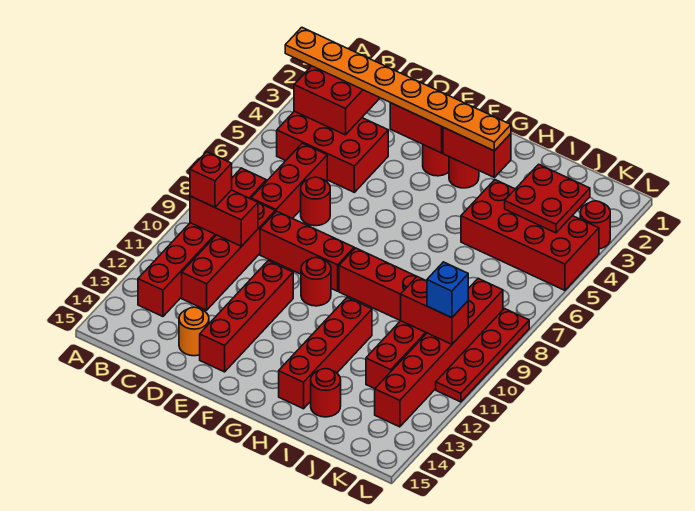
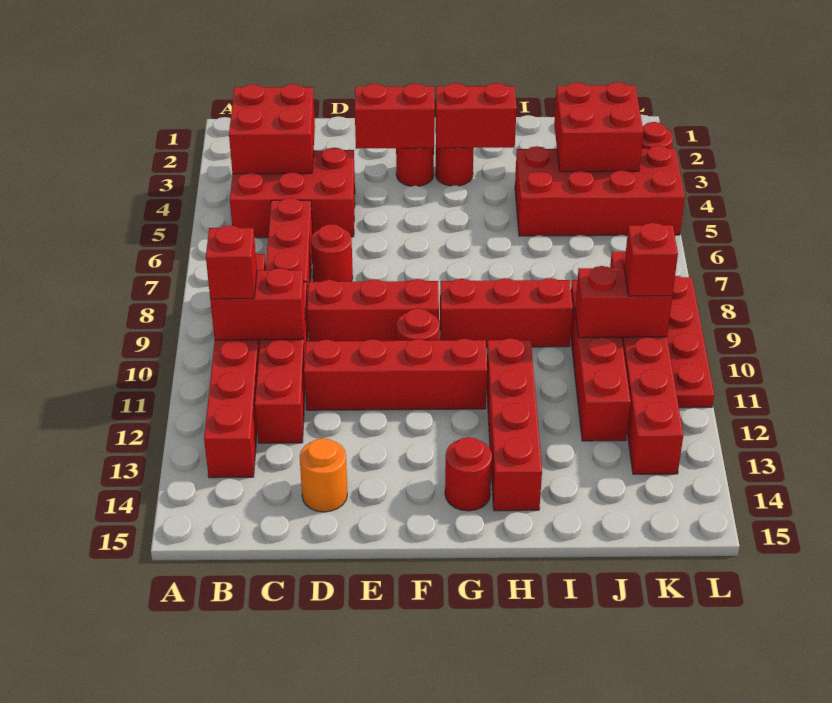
orange plate A3:H3 level 3 -> none
red brick E11:E14 level 1 -> red brick D11:G11 level 1
red round brick I14 level 1 -> red round brick G14 level 1
red plate J3:K4 level 2 -> red brick J3:K4 level 2
blue brick K10 level 3 -> red brick K10 level 3

